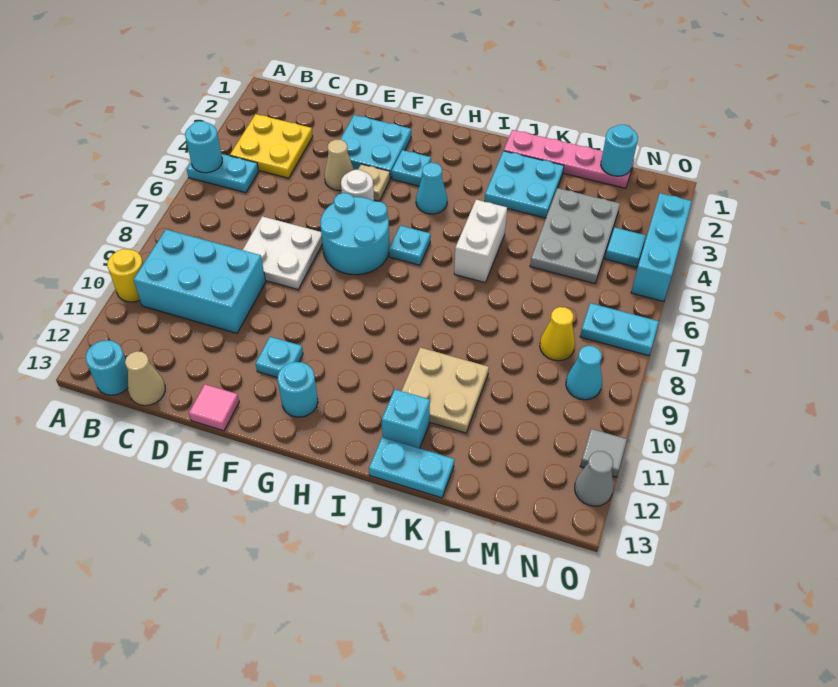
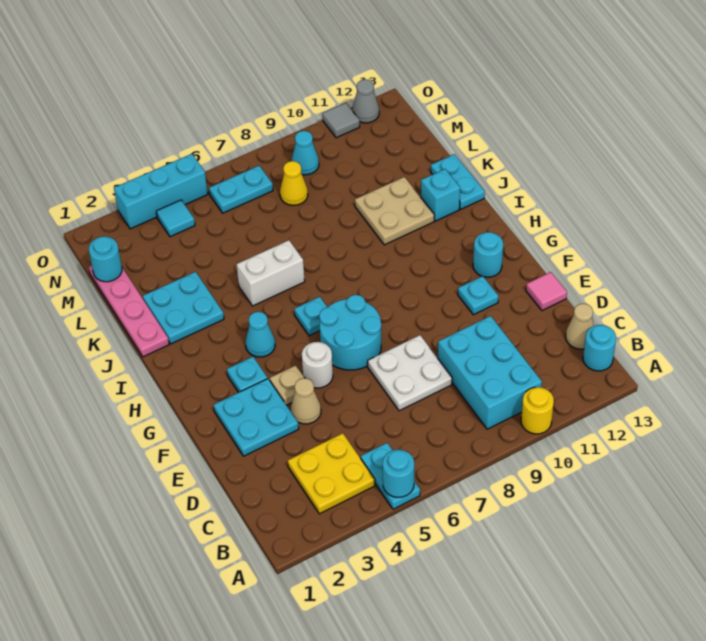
grey plate L3:M5 level 1 -> none
cyan plate N7:O7 level 1 -> cyan plate N6:N7 level 1

